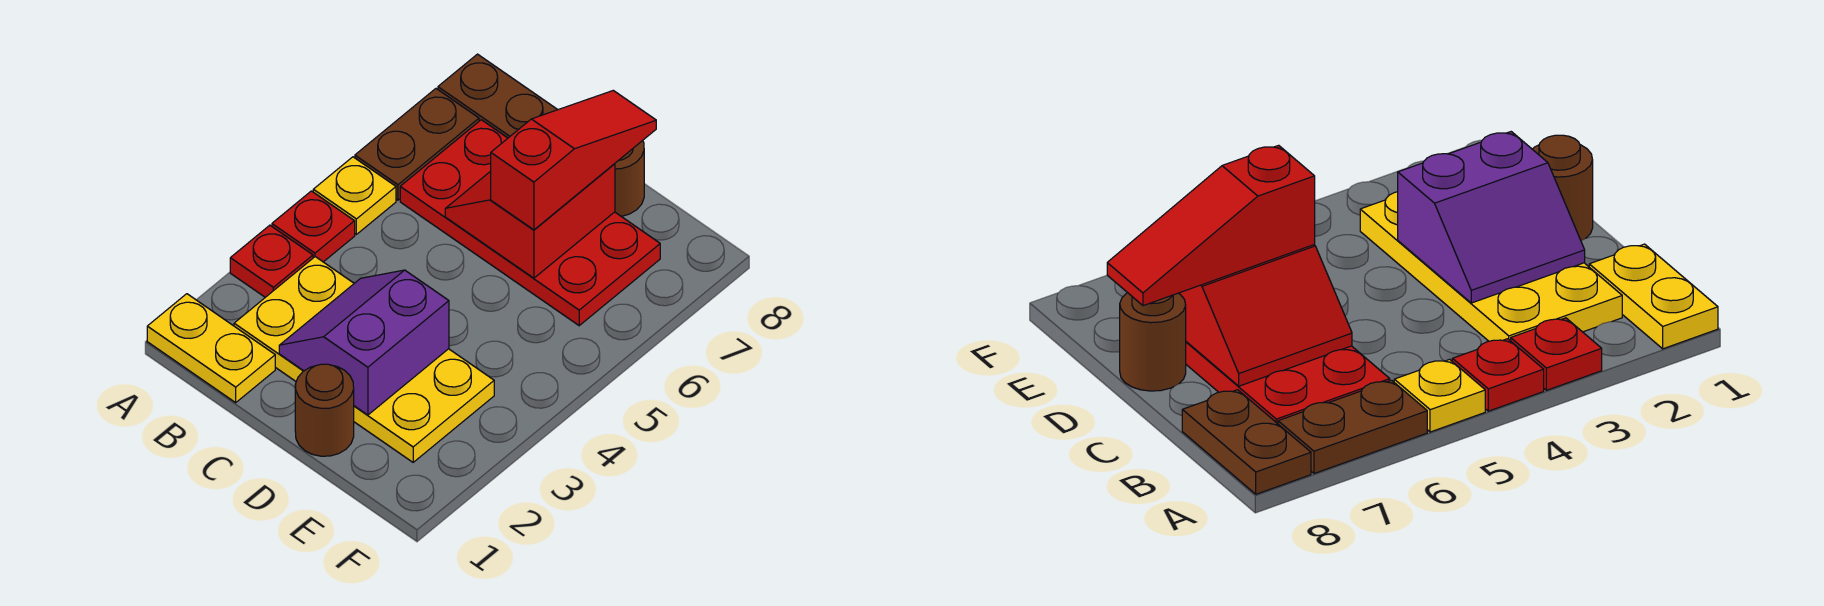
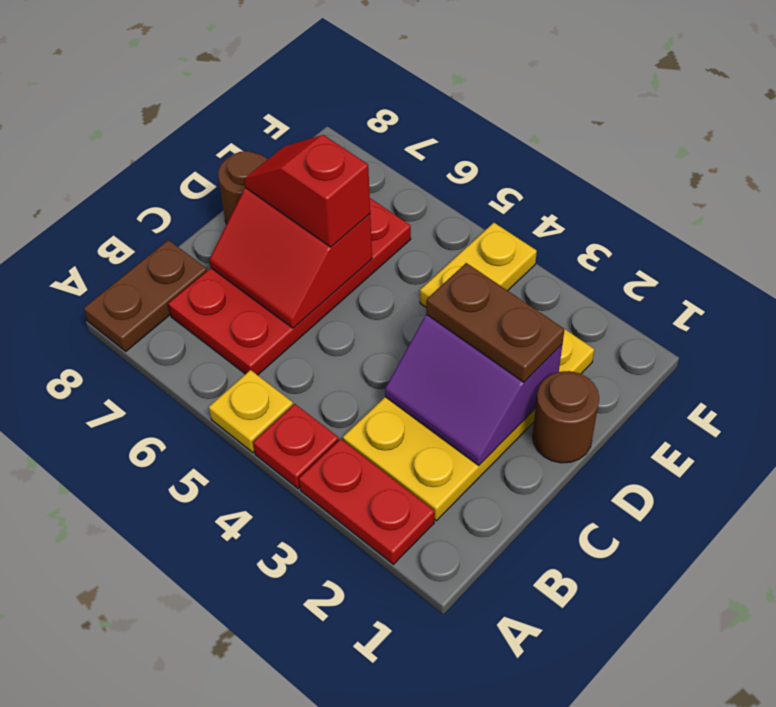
yellow plate A1:B1 level 1 -> yellow plate E4:F4 level 1
red plate A3 level 1 -> red plate A2:A3 level 1
brown plate A6:A7 level 1 -> brown plate D2:D3 level 3
red slope D6:D8 level 3 top 6 -> red slope D6:D7 level 3 top 6

